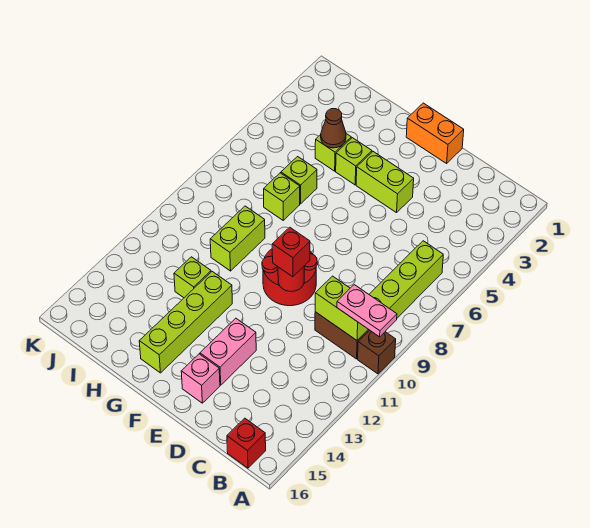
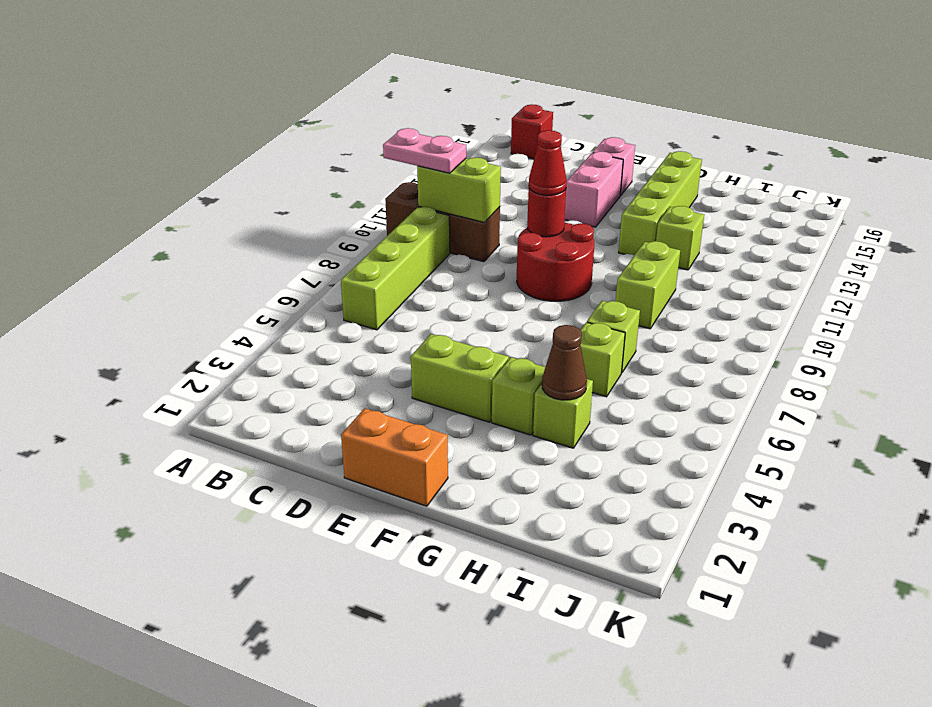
red brick E10 level 3 -> red cone E10 level 3

